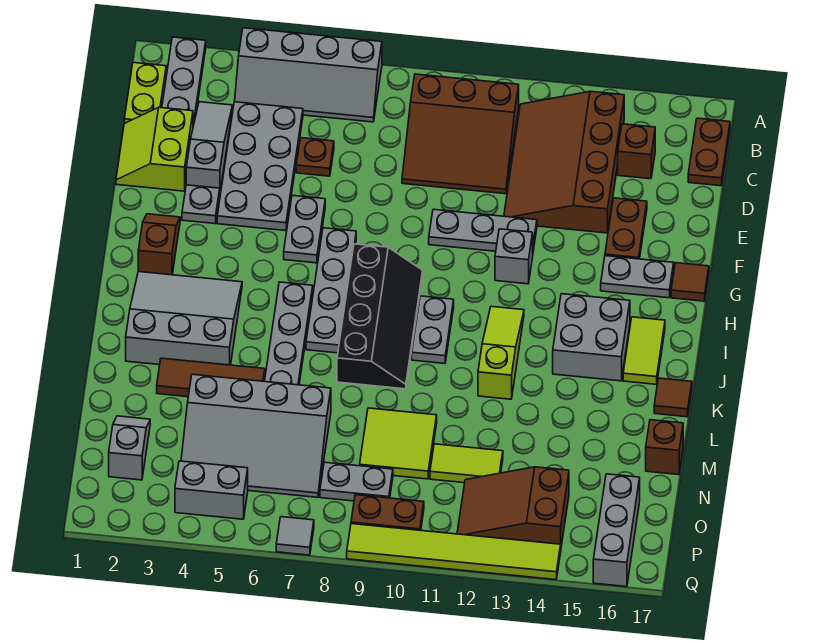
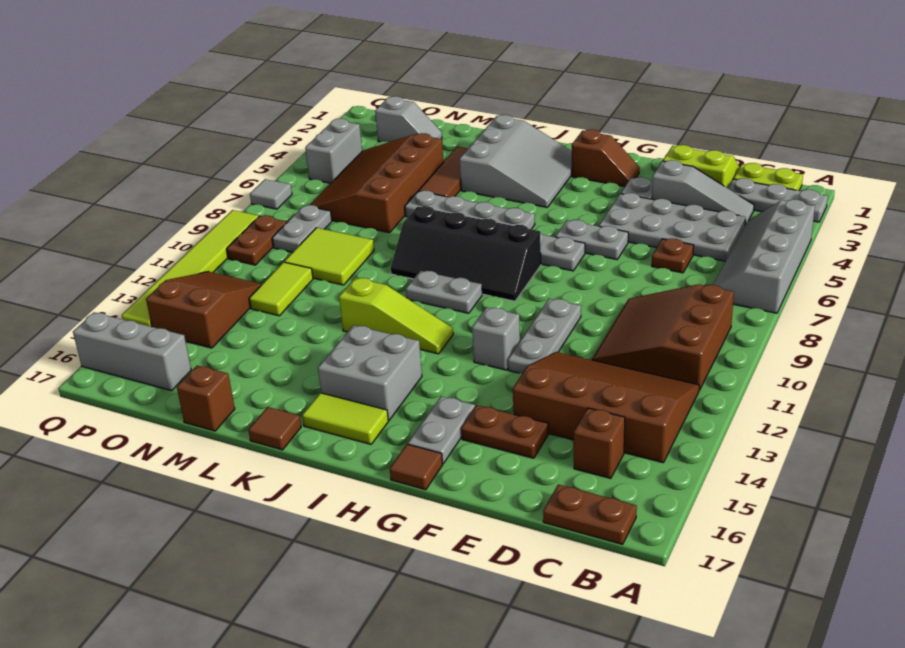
grey slope M4:O7 level 1 top M -> brown slope M4:O7 level 1 top M

